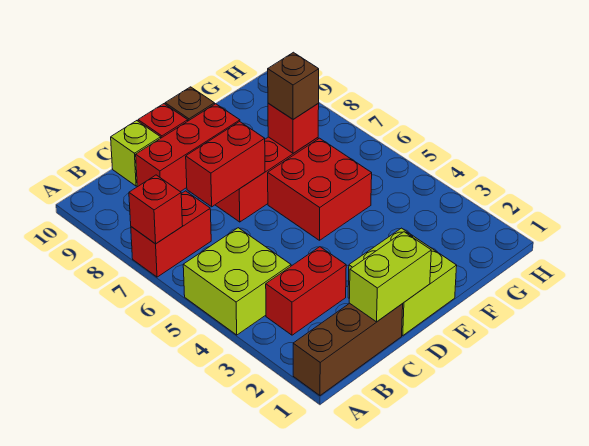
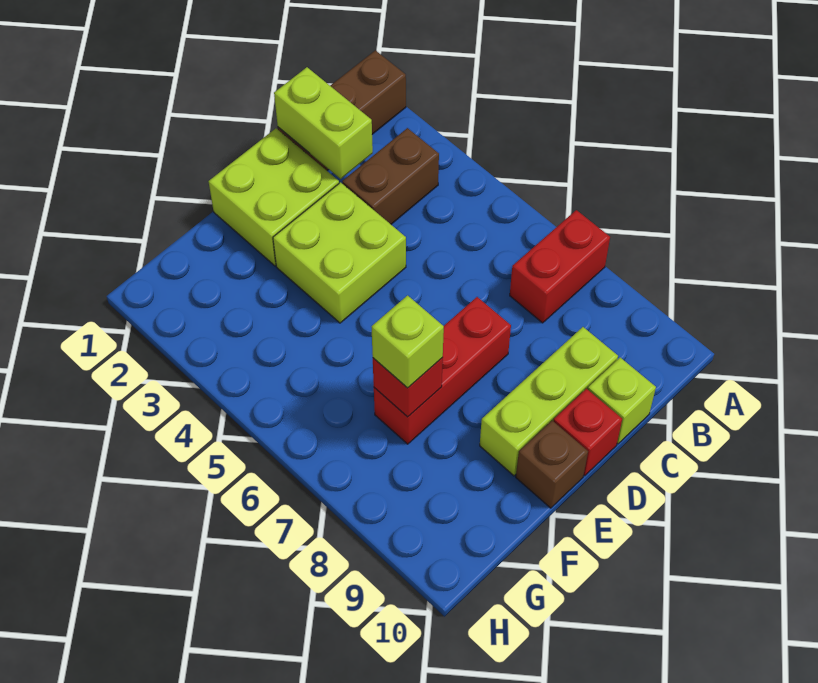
lime brick A4:B5 level 1 -> lime brick D3:E4 level 1
red brick A7 level 2 -> none
red brick B3:C3 level 1 -> brown brick B3:C3 level 1
lime brick C1:D1 level 2 -> lime brick C1:C2 level 2
red brick C7:D7 level 2 -> none
red brick C9:E9 level 1 -> lime brick C9:E9 level 1
red brick E5:F6 level 1 -> none
brown brick F7 level 3 -> lime brick F7 level 3

